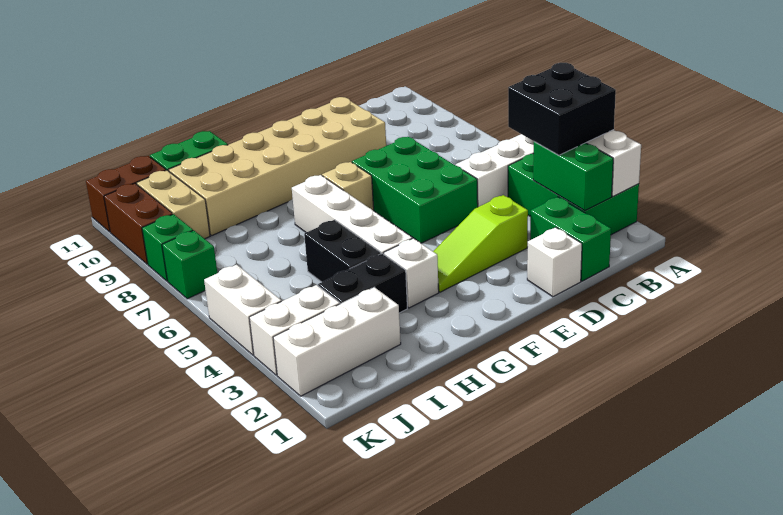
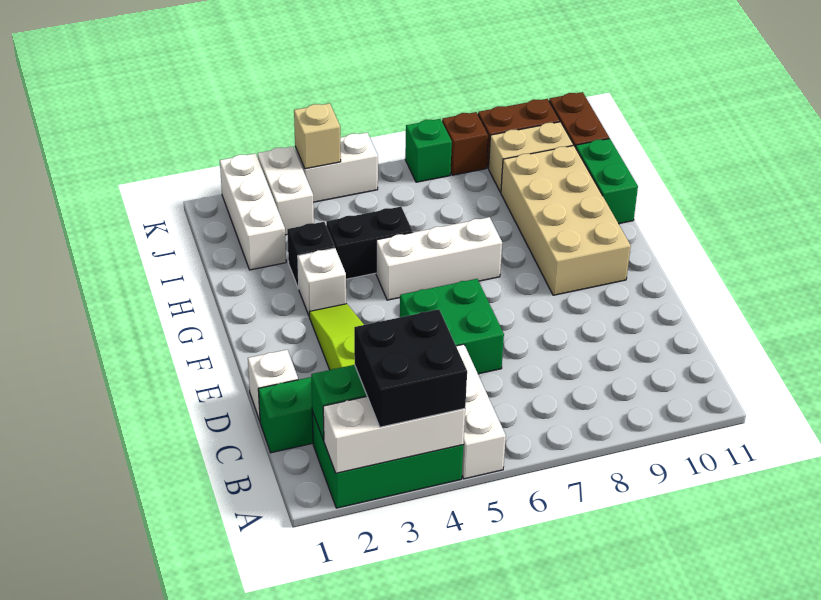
green brick D5:E7 level 1 -> green brick D5:E6 level 1
tan brick D9:I10 level 1 -> tan brick F9:I10 level 1
tan brick F7 level 1 -> tan brick K4 level 2
white brick G4:G7 level 1 -> white brick G5:G7 level 1
black brick H3:I3 level 1 -> black brick H3 level 1
green brick K8 level 1 -> brown brick K8 level 1

